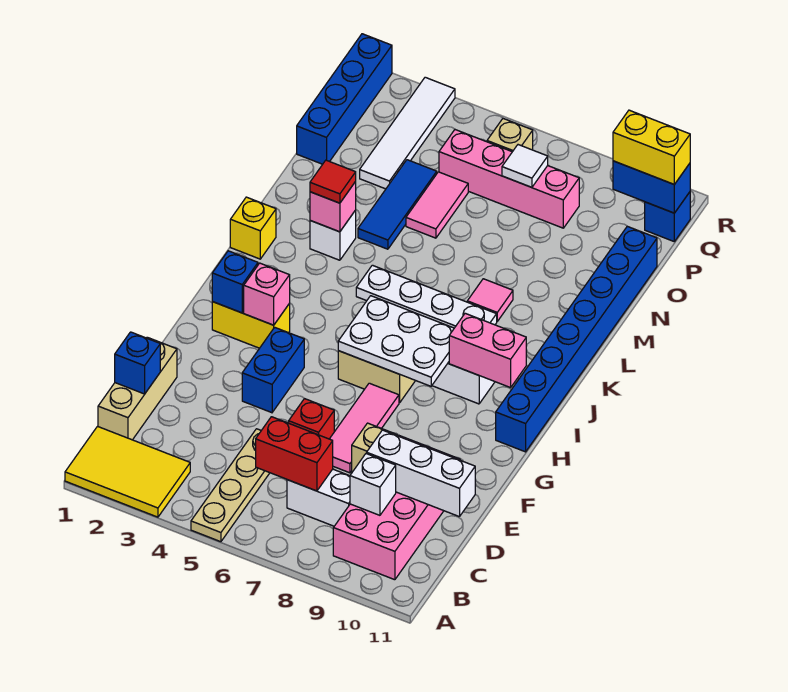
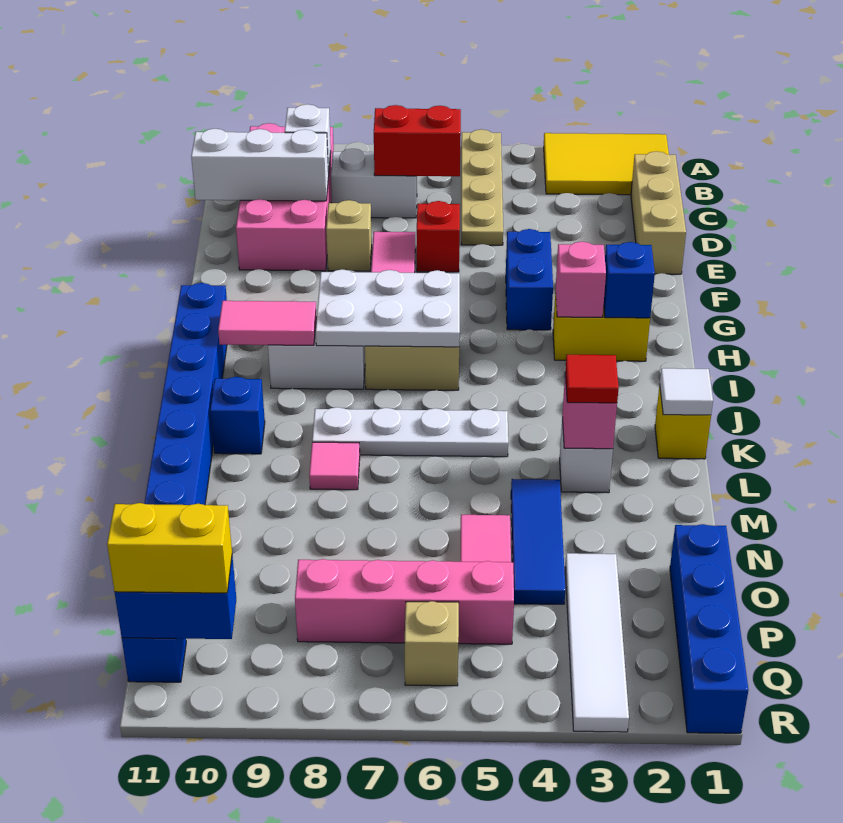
blue brick D1 level 2 -> blue brick K10 level 1
pink brick I9:I10 level 2 -> pink tile I9:I10 level 2
white tile P7 level 2 -> white tile K1 level 2

